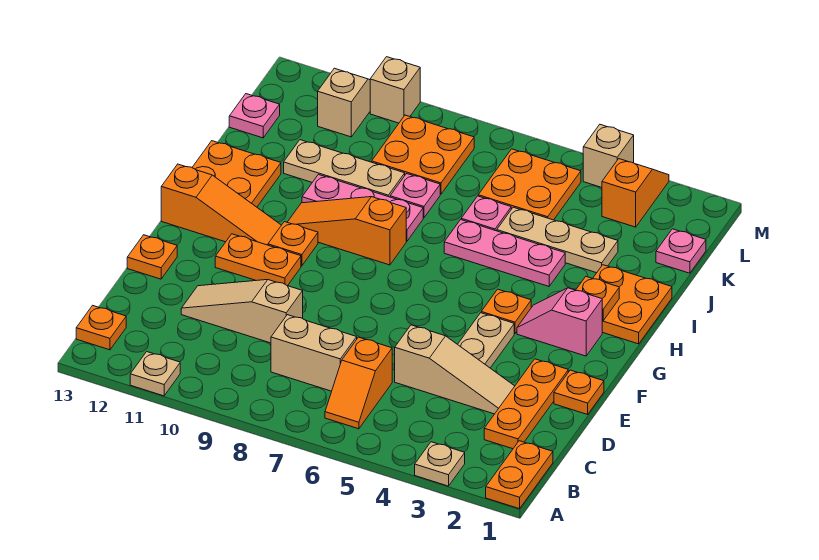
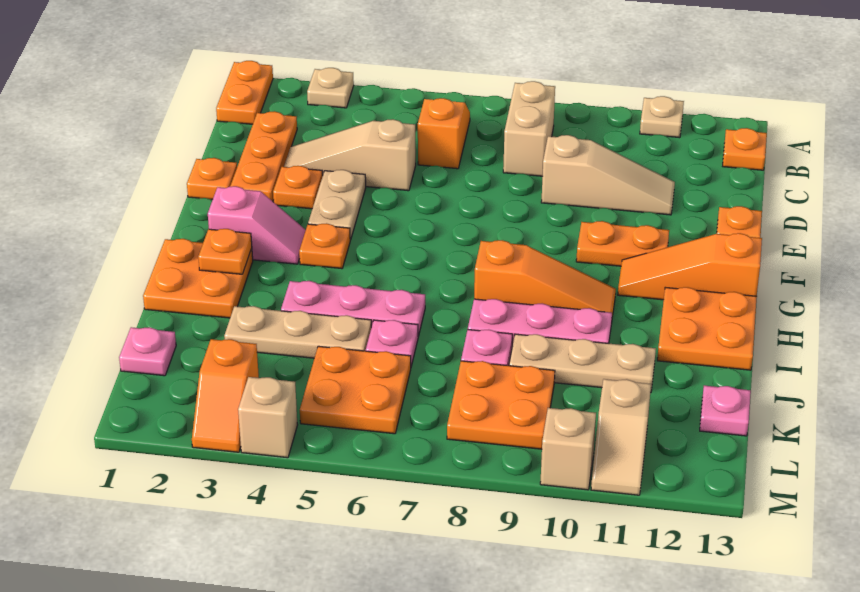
tan brick C7:C8 level 1 -> tan brick B8:C8 level 1
orange plate G10 level 1 -> orange plate E3 level 1

